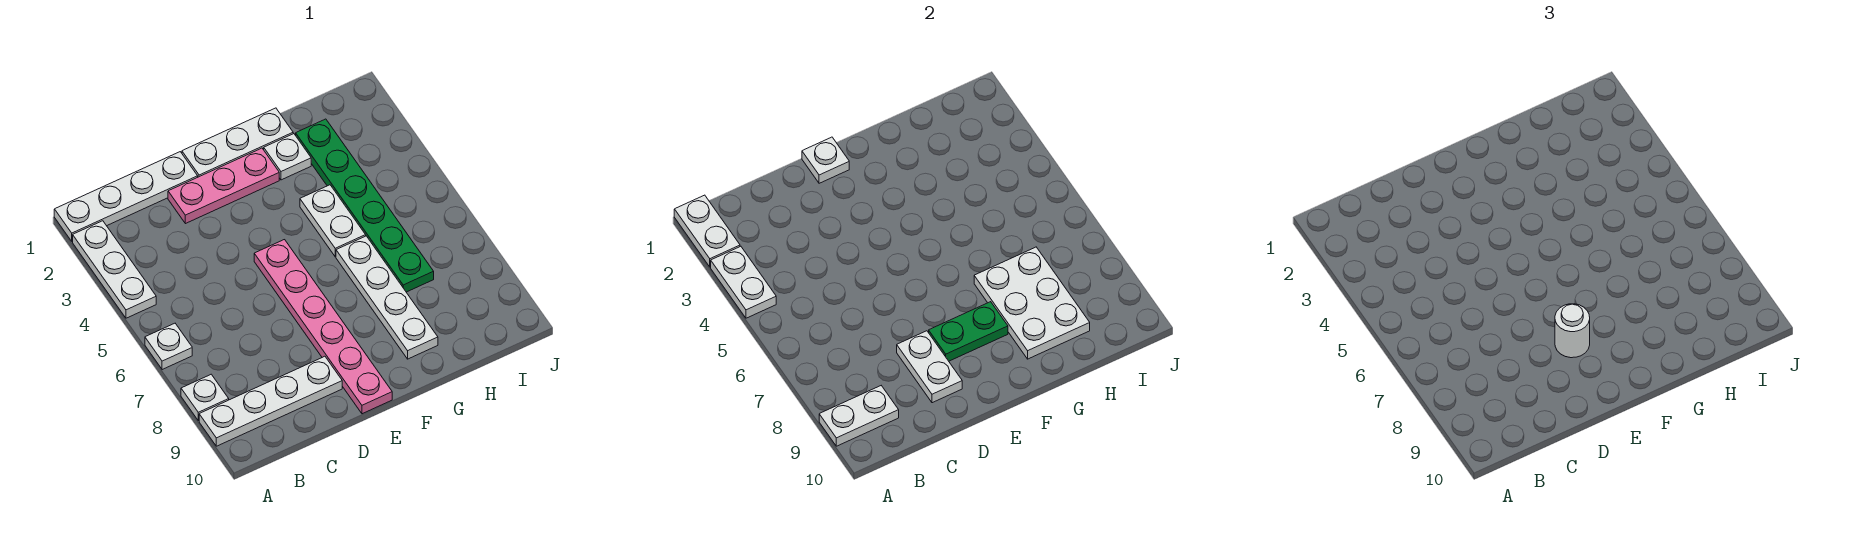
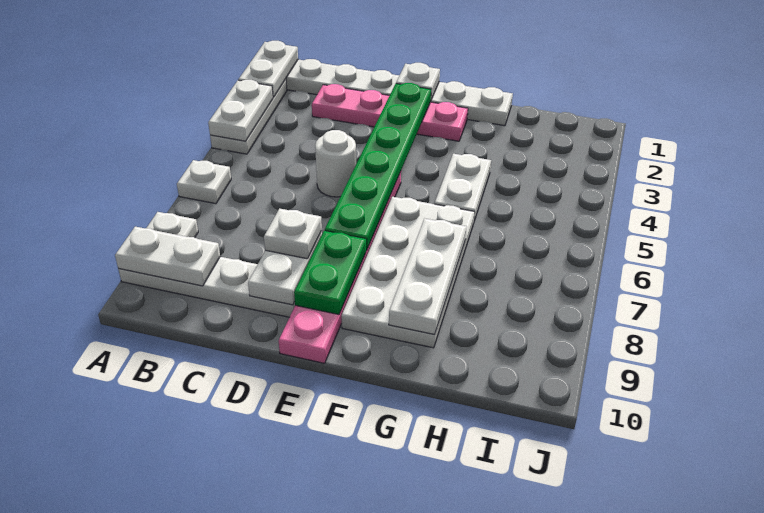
pink plate D2:F2 level 1 -> pink plate C2:F2 level 1
green plate E8:F8 level 2 -> green plate E8:E9 level 2
white round brick E8 level 3 -> white round brick D5 level 1
white plate G2 level 1 -> white plate D8 level 3
white plate G6:G9 level 1 -> white plate F6:G9 level 1
white plate G7:H9 level 2 -> white plate G7:G9 level 2
green plate H2:H7 level 1 -> green plate E2:E7 level 2

